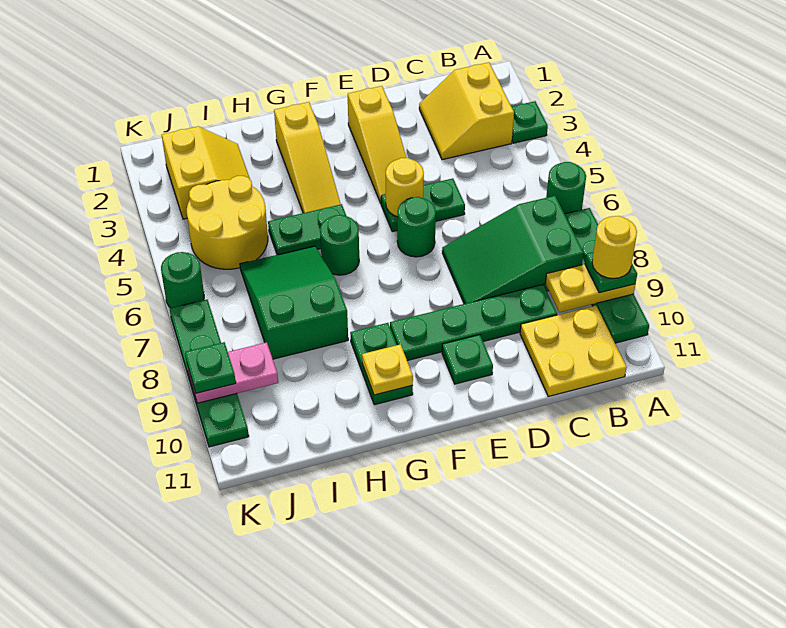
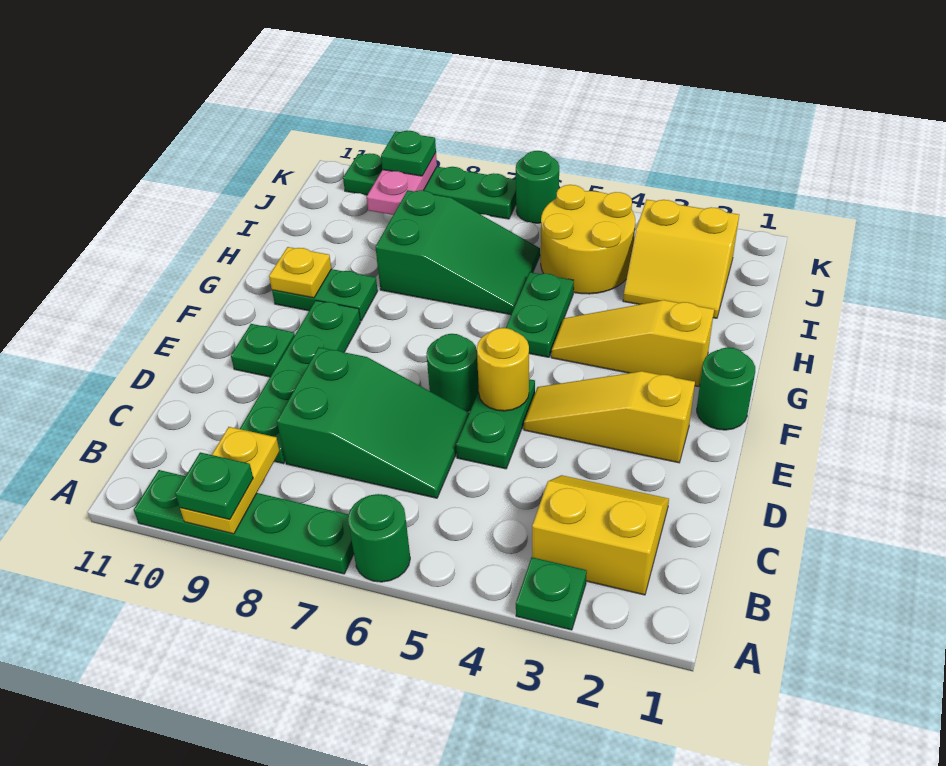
yellow round brick A9 level 4 -> none
green slope B7:D8 level 1 top B -> green slope C6:D8 level 1 top 8
yellow plate B10:C11 level 1 -> none
green round brick G6 level 1 -> green round brick F1 level 1

